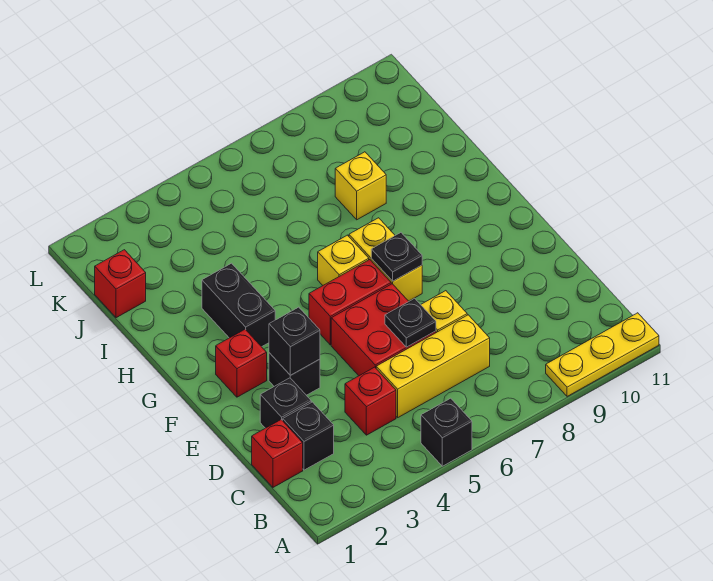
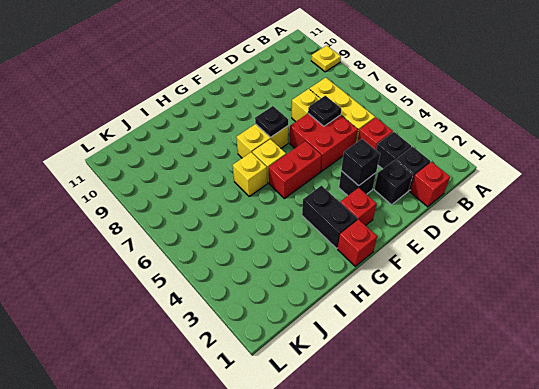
black brick A5 level 1 -> black brick C3 level 1
yellow plate A9:A11 level 1 -> yellow plate A9 level 1
red brick F5:F6 level 1 -> red brick F5:G5 level 1
black brick G3:H3 level 1 -> black brick G2:G3 level 1
yellow brick I8 level 1 -> yellow brick H6 level 1
red brick J1 level 1 -> red brick G1 level 1

